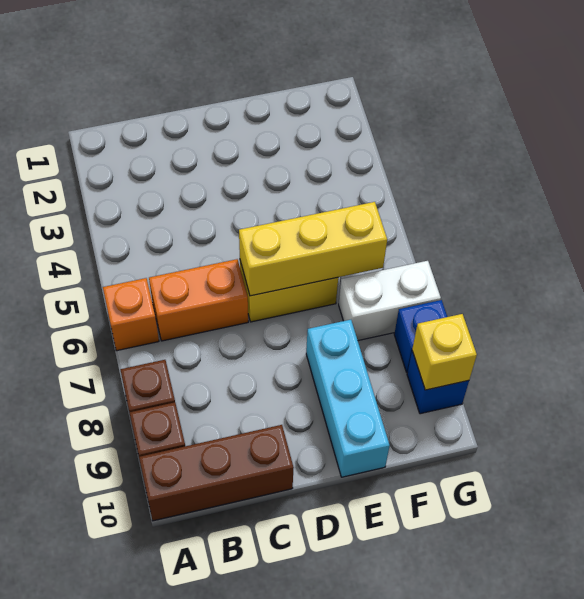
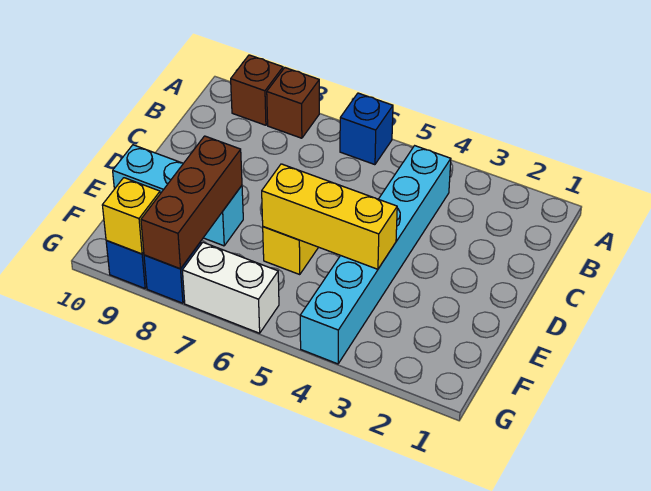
orange brick A6 level 1 -> blue brick A6 level 1
brown brick A10:C10 level 1 -> brown brick E8:G8 level 2
none -> cyan brick B4:G4 level 1
orange brick B6:C6 level 1 -> none
yellow brick D6:F6 level 2 -> yellow brick E4:E6 level 2
white brick F7:G7 level 1 -> white brick G6:G7 level 1

